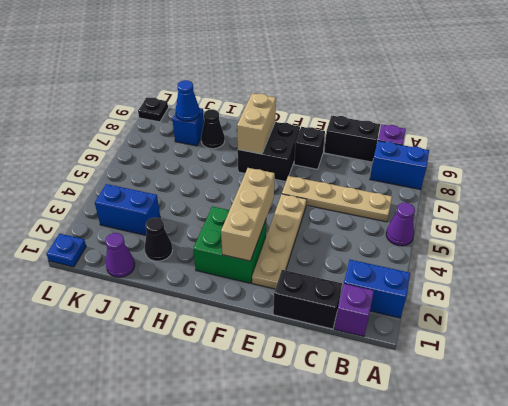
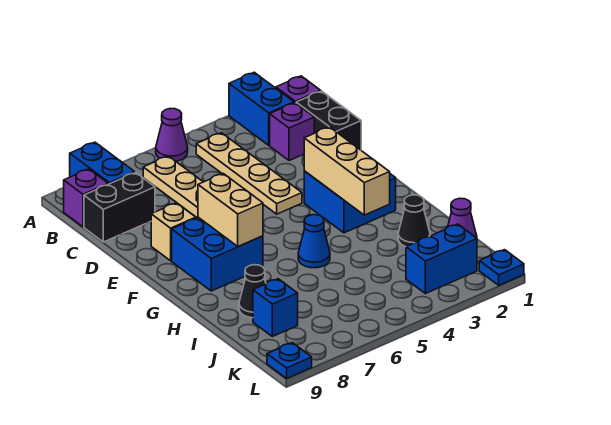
none -> purple brick C2 level 1
black brick C9:D9 level 1 -> black brick C8:C9 level 1
tan plate E2:E5 level 1 -> tan plate B4:E4 level 1
black brick E8 level 1 -> tan brick E8 level 1
green brick F2:G3 level 1 -> blue brick F2:G3 level 1
tan brick F2:F4 level 2 -> tan brick F3:H3 level 2
black brick F7:G8 level 1 -> blue brick F7:G8 level 1
tan brick G7:G8 level 2 -> tan brick F7:G7 level 2
blue brick J3:K3 level 1 -> blue brick K2:K3 level 1
blue cone J8 level 2 -> blue cone H5 level 1
black plate L9 level 1 -> blue plate L9 level 1

